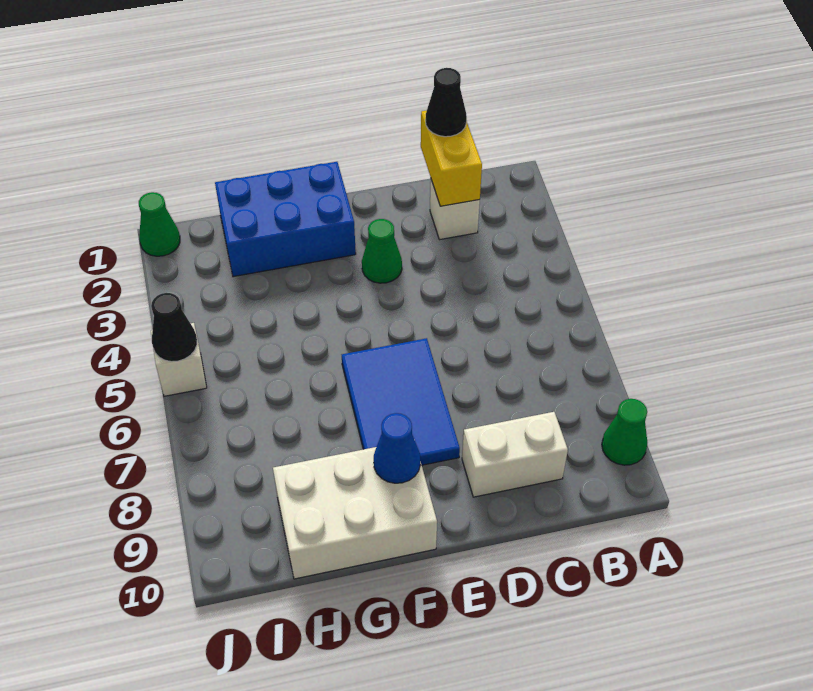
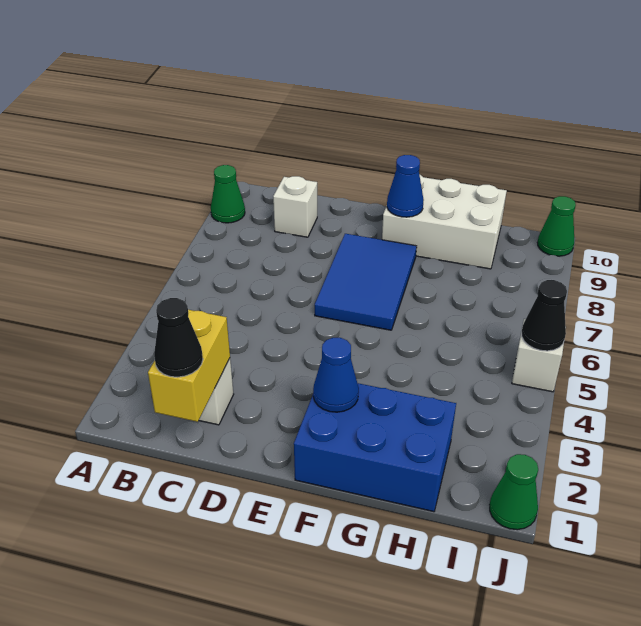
white brick C9:D9 level 1 -> white brick C9 level 1
green cone E3 level 1 -> green cone J10 level 1
none -> blue cone F2 level 2

